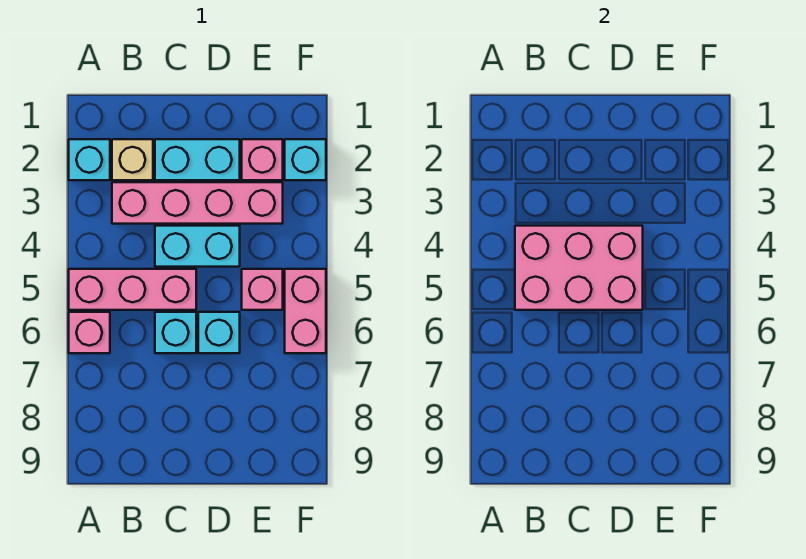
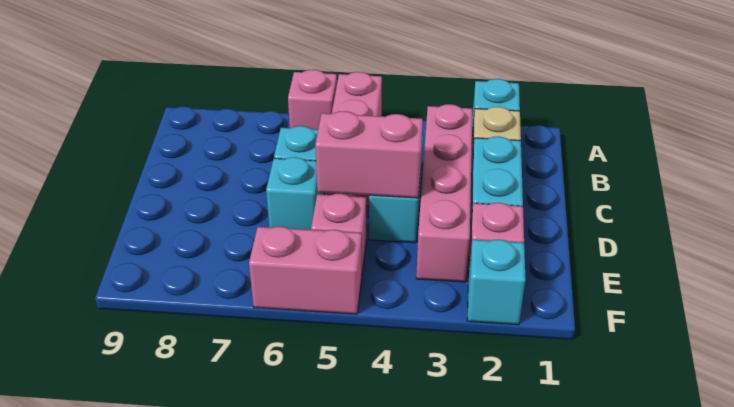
pink brick B4:D5 level 2 -> pink brick D4:D5 level 2

